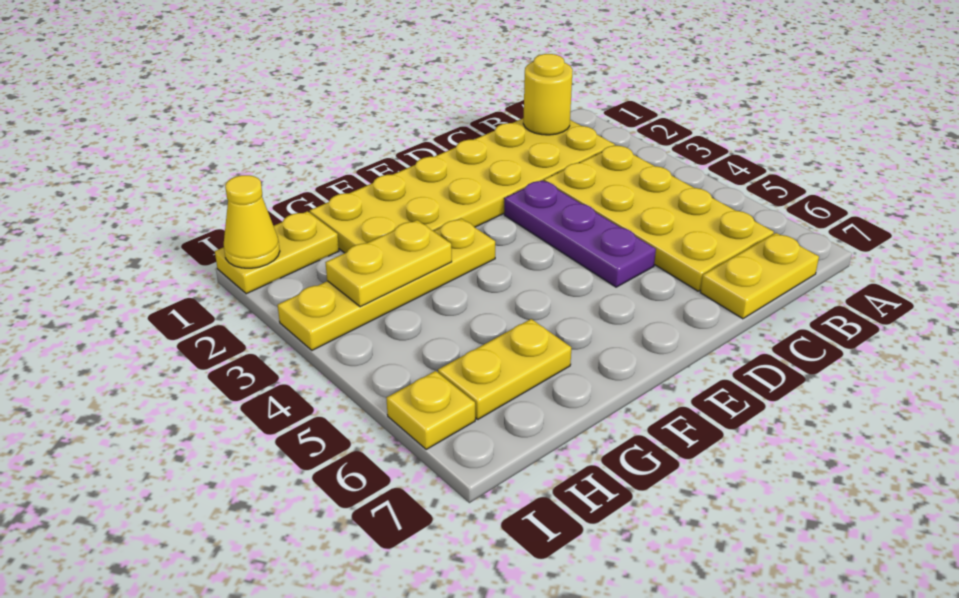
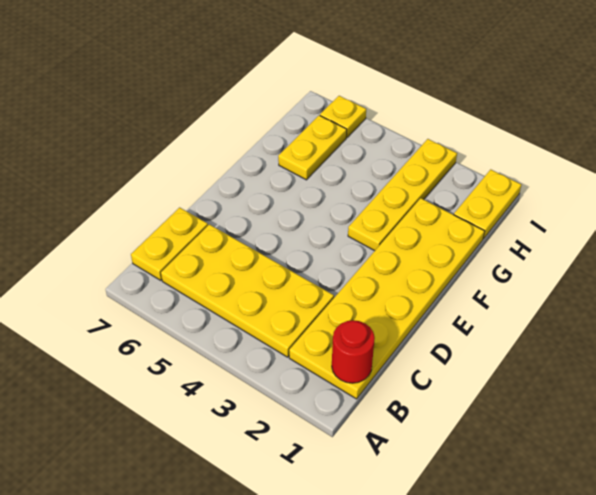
yellow round brick B1 level 2 -> red round brick B1 level 2
purple plate D3:D5 level 1 -> none
yellow plate G3:H3 level 2 -> none
yellow cone I1 level 2 -> none

